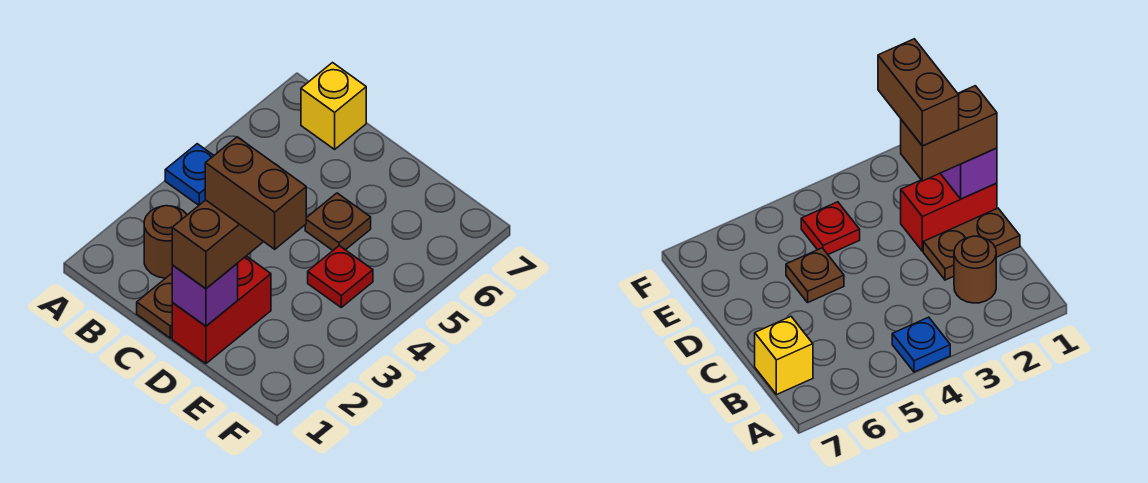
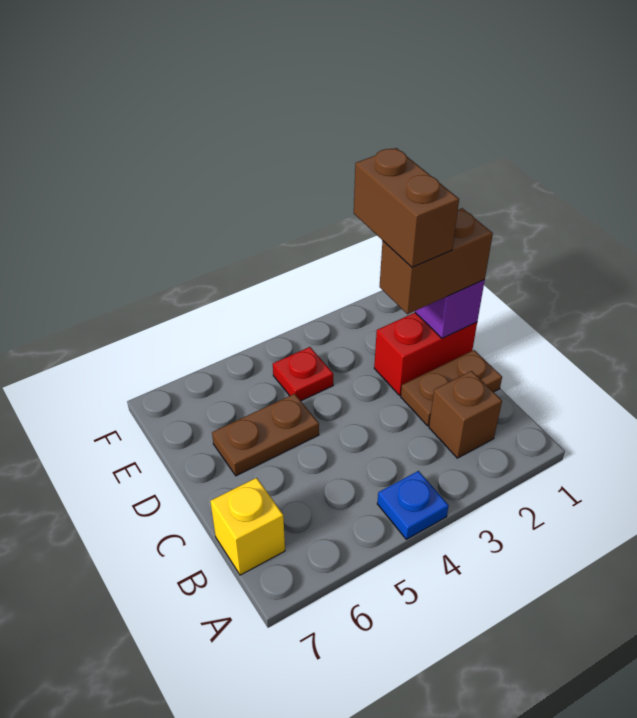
brown round brick B2 level 1 -> brown brick B2 level 1
brown plate D5 level 1 -> brown plate D5:D6 level 1

